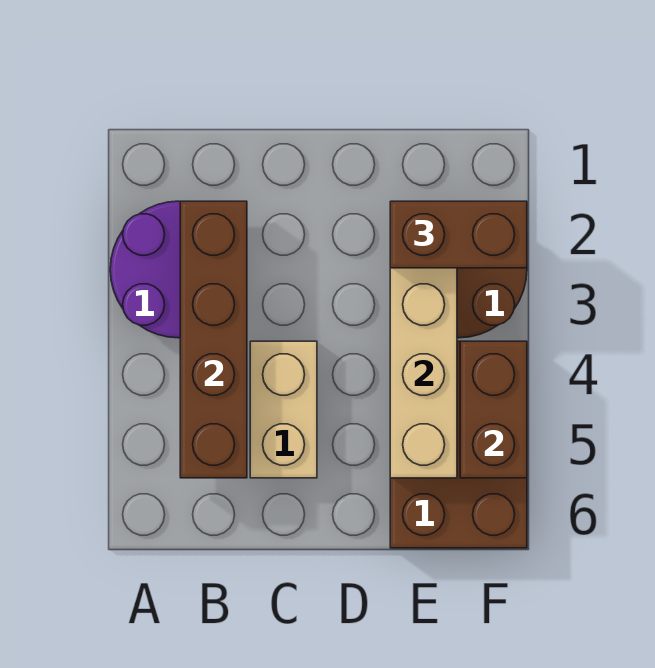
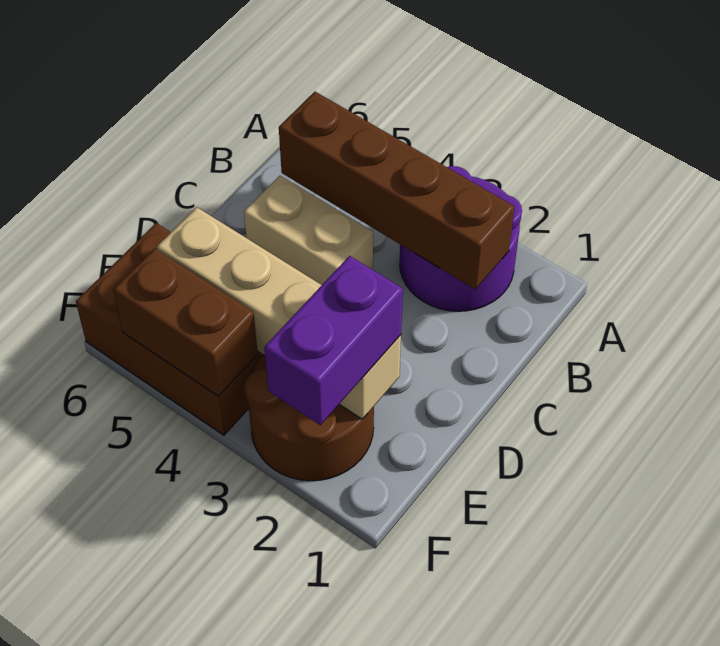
brown brick E2:F2 level 3 -> purple brick E2:F2 level 3

